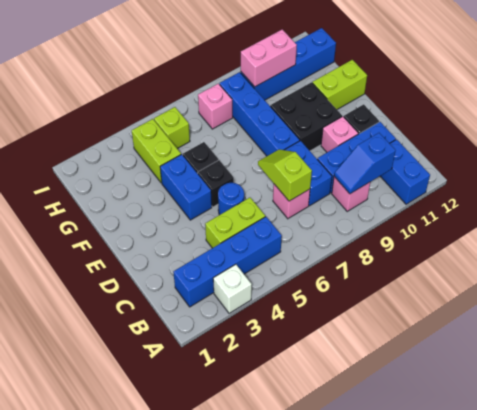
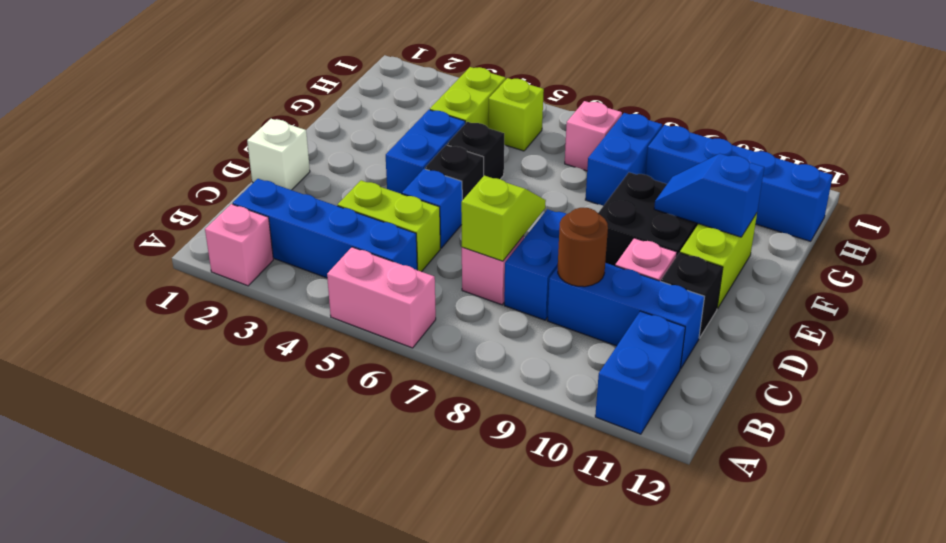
white brick A3 level 1 -> white brick D1 level 1
pink brick B9 level 1 -> pink brick A2 level 1
blue slope B9:B10 level 2 top 10 -> blue slope F10:F11 level 2 top 11
none -> brown round brick C9 level 2
blue round brick D5 level 1 -> blue brick D5 level 1
blue brick E8:H8 level 1 -> blue brick G8:H8 level 1
lime brick F11:F12 level 1 -> lime brick E11:F11 level 1
pink brick H9:H10 level 2 -> pink brick A5:A6 level 1

